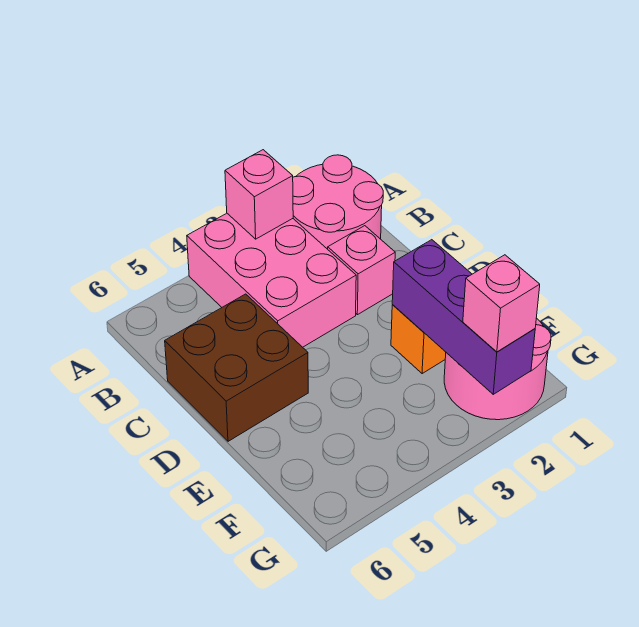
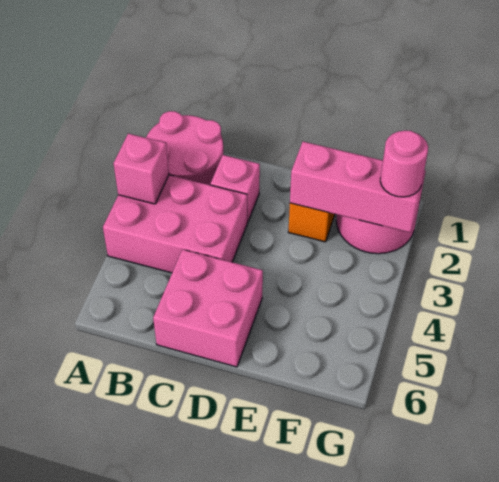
brown brick C5:D6 level 1 -> pink brick C5:D6 level 1
purple brick E2:G2 level 2 -> pink brick E2:G2 level 2
pink brick G2 level 3 -> pink round brick G2 level 3

